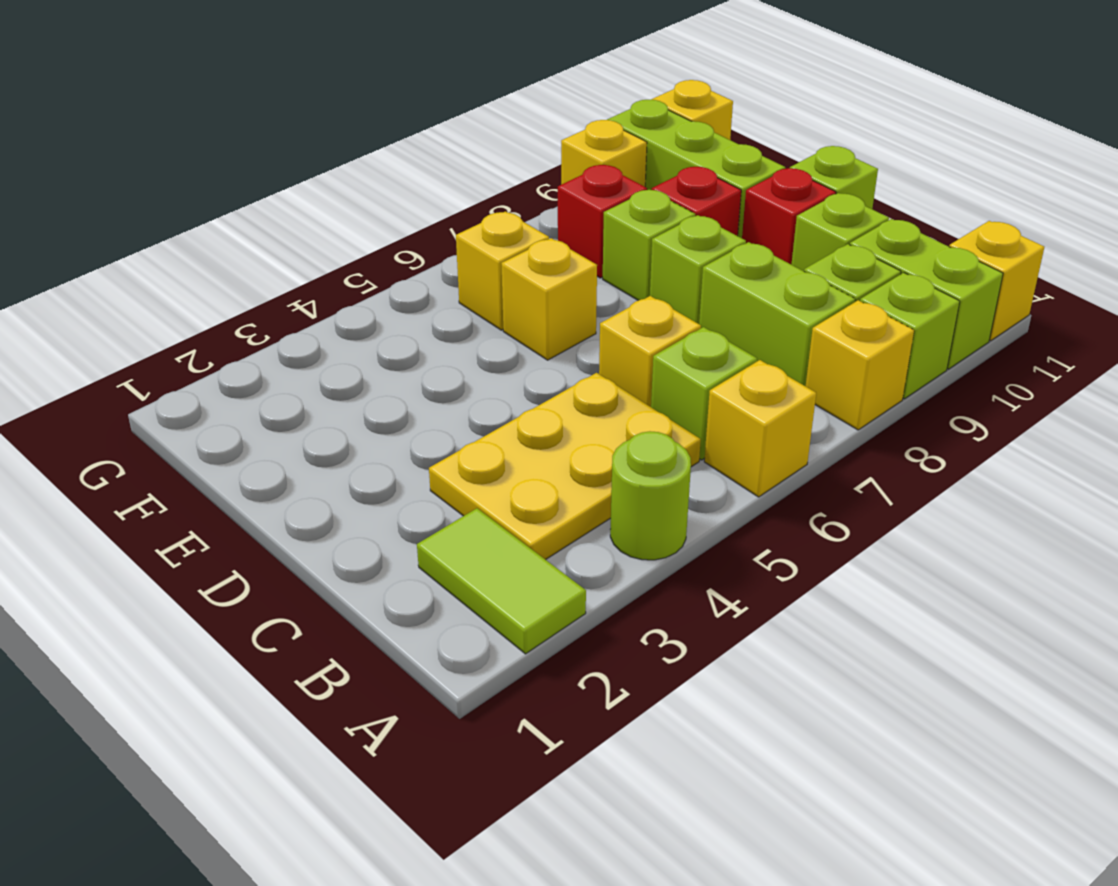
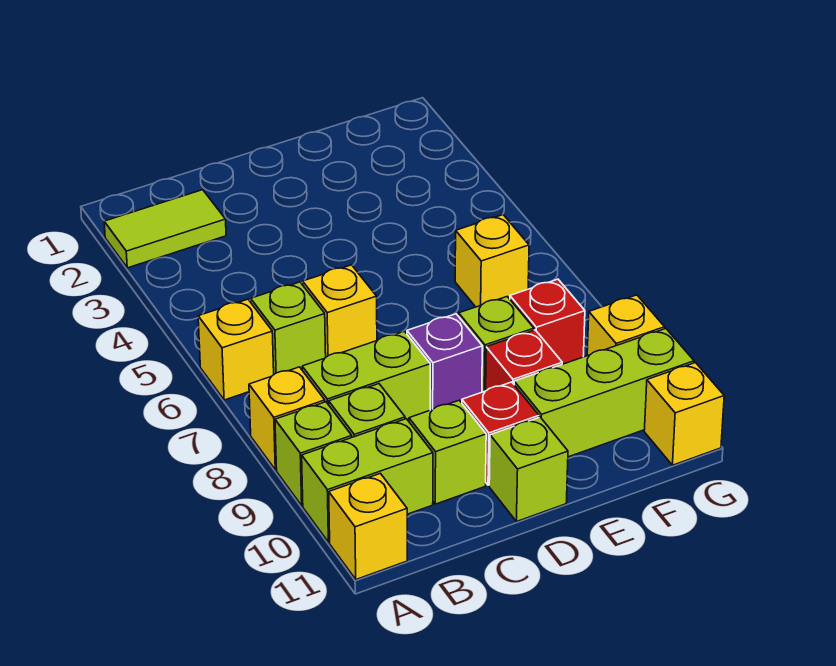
lime round brick A4 level 1 -> none
yellow plate B3:C5 level 1 -> none
lime brick D8 level 1 -> purple brick D8 level 1
yellow brick E6 level 1 -> none

